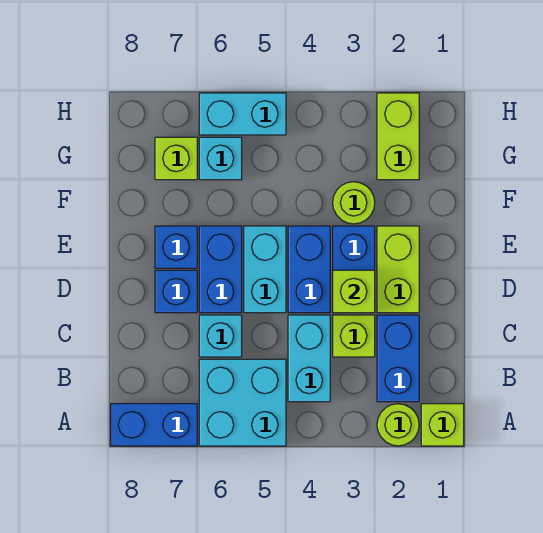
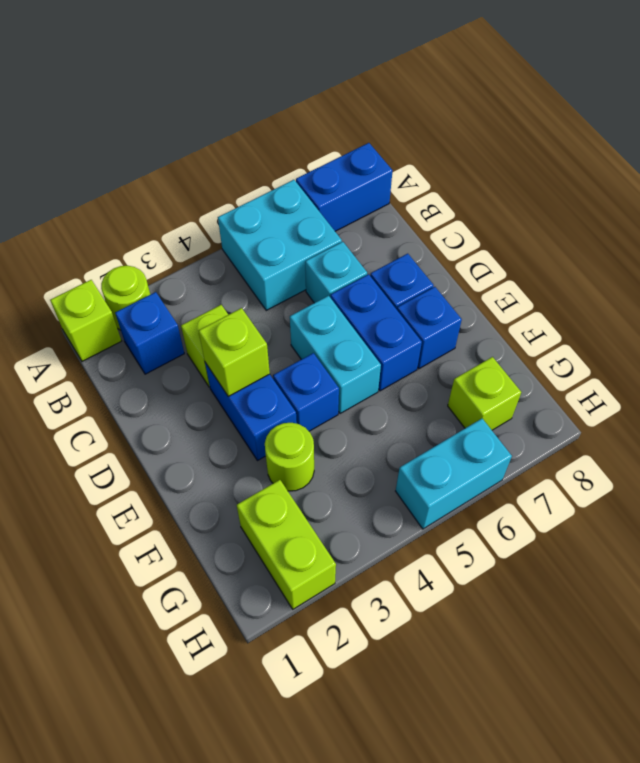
blue brick B2:C2 level 1 -> blue brick B2 level 1
cyan brick B4:C4 level 1 -> none
lime brick D2:E2 level 1 -> none
blue brick D4:E4 level 1 -> blue brick E4 level 1
cyan brick G6 level 1 -> none

